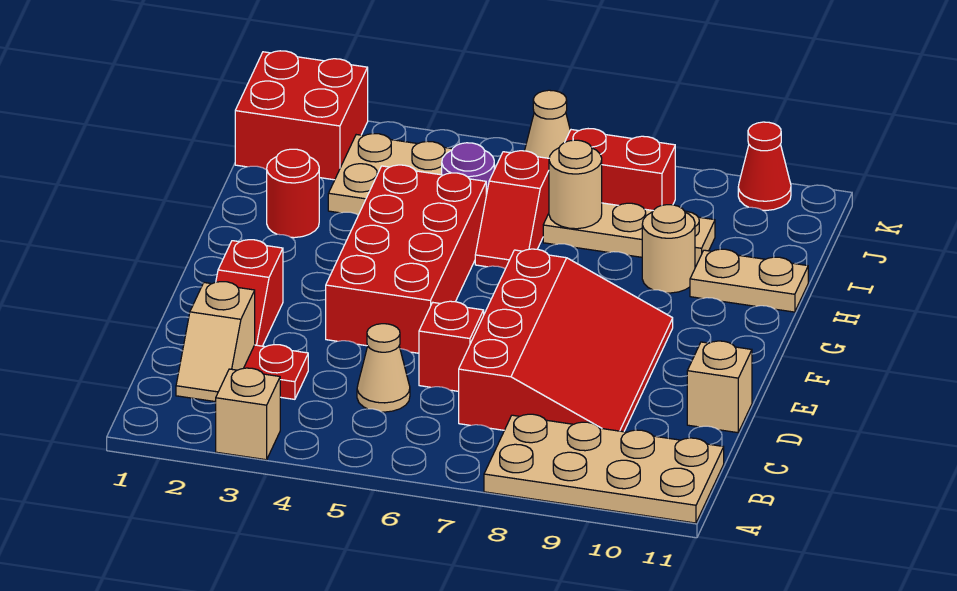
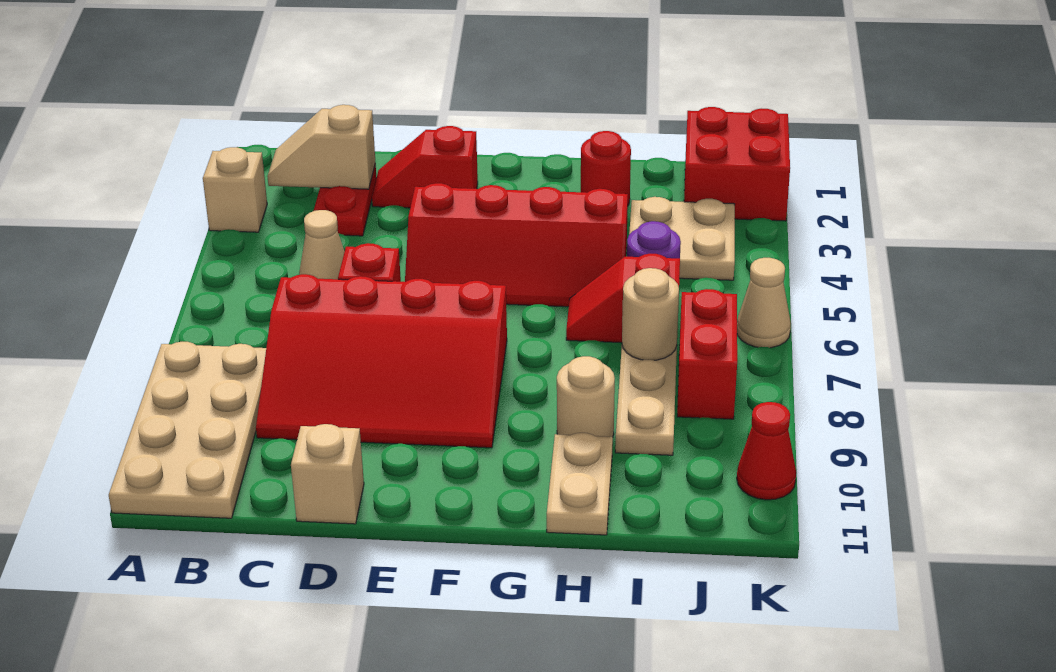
red brick E4:H5 level 1 -> red slope E4:H5 level 1 top 4

